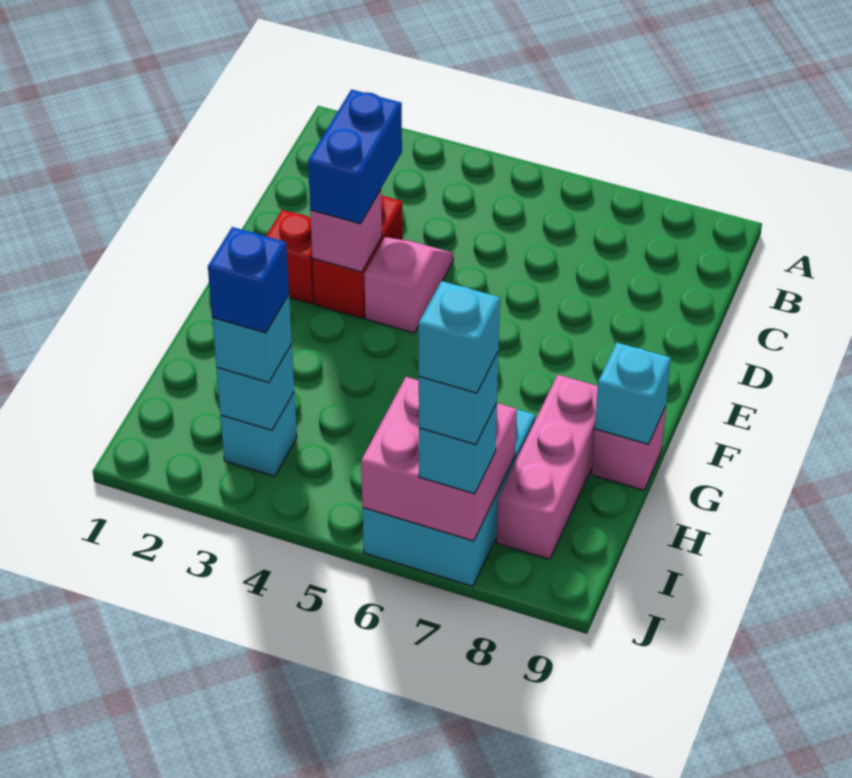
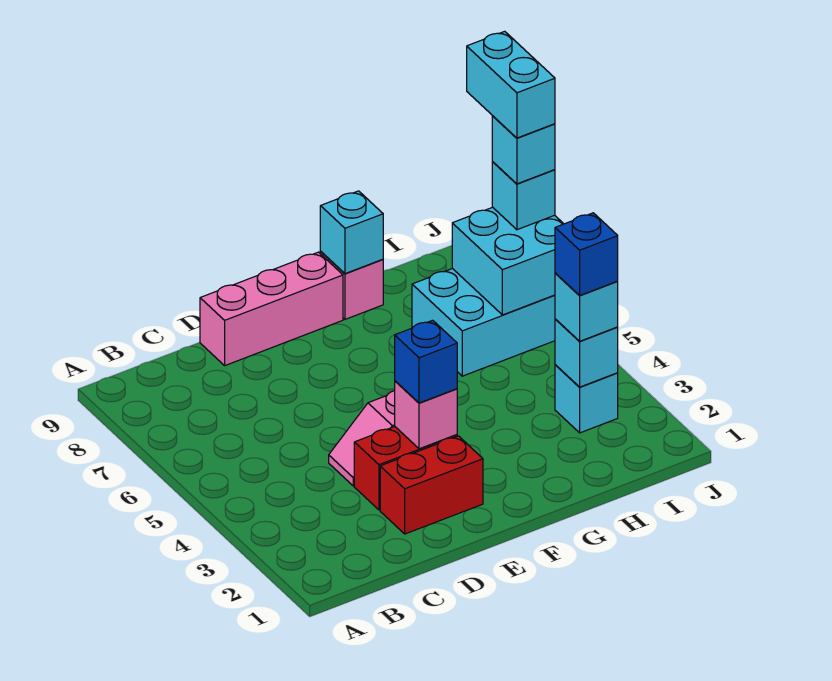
blue brick D3:E3 level 3 -> blue brick E3 level 3
red brick E2 level 1 -> red brick D2:E2 level 1
pink brick G8:I8 level 1 -> pink brick D9:F9 level 1
pink brick I6:J7 level 2 -> cyan brick I6:J7 level 2
cyan brick J7 level 5 -> cyan brick J7:J8 level 5

